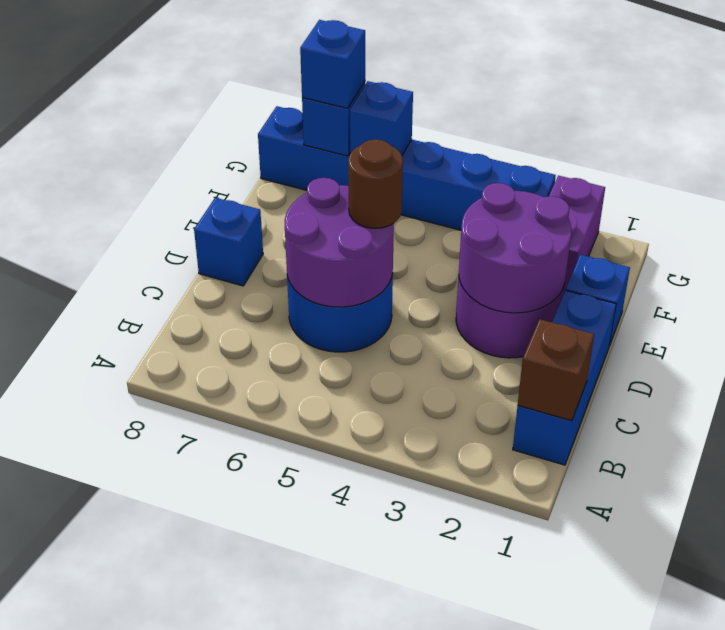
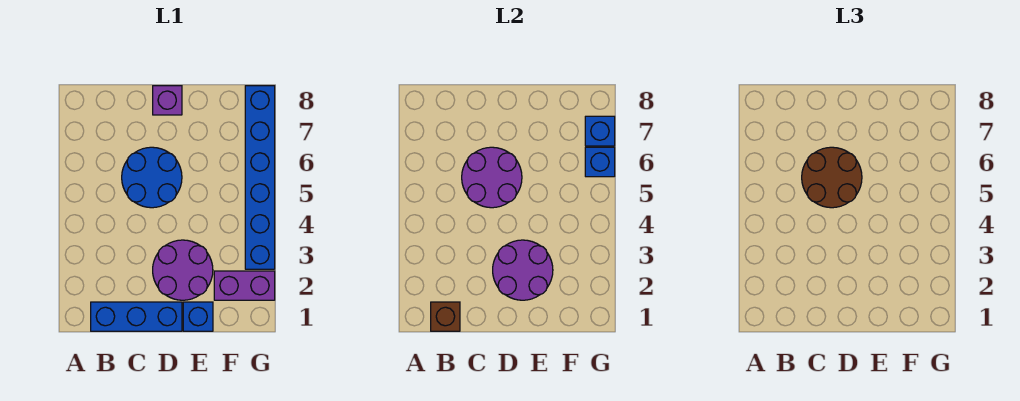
brown round brick D5 level 3 -> brown round brick C5:D6 level 3
blue brick D8 level 1 -> purple brick D8 level 1
blue brick G7 level 3 -> none

